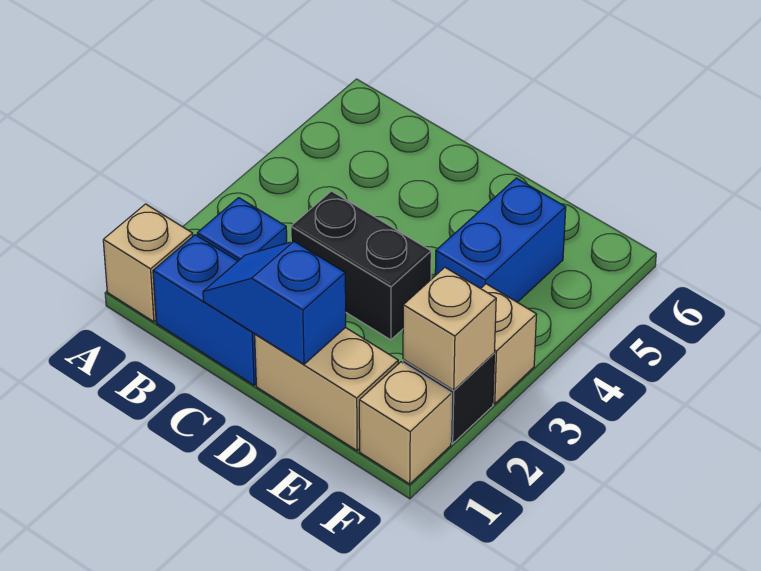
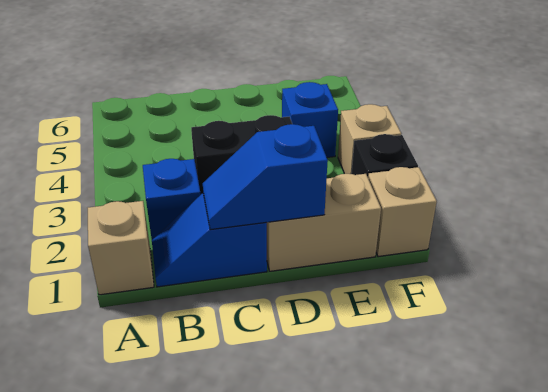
blue brick B1:C1 level 1 -> blue slope B1:C1 level 1 top C
blue brick E4:E5 level 1 -> blue brick E4 level 1
tan brick F2 level 2 -> none

